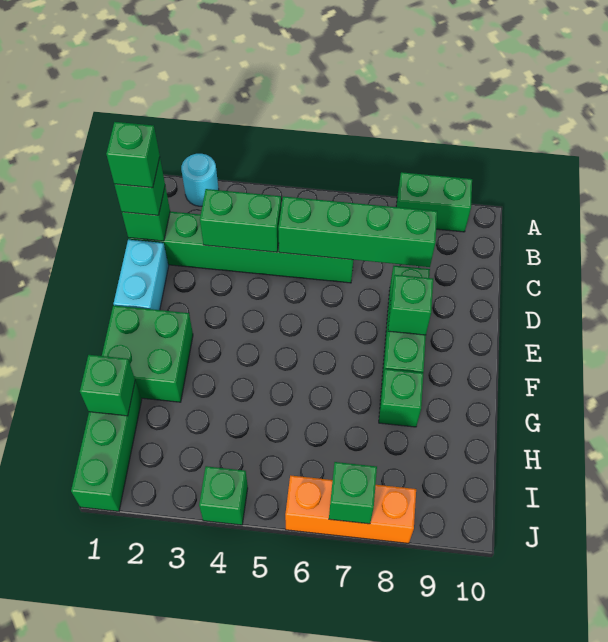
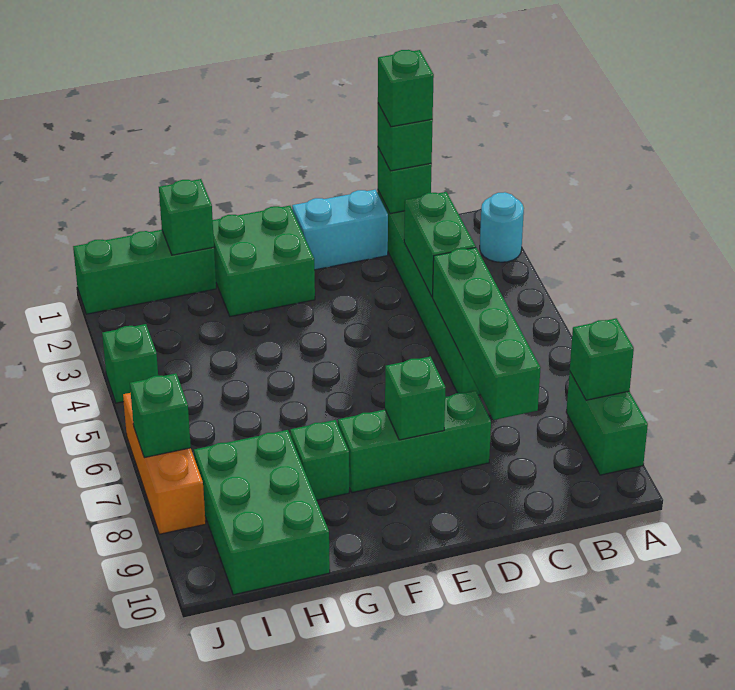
none -> green brick A8 level 2
none -> green brick H8:I10 level 1

